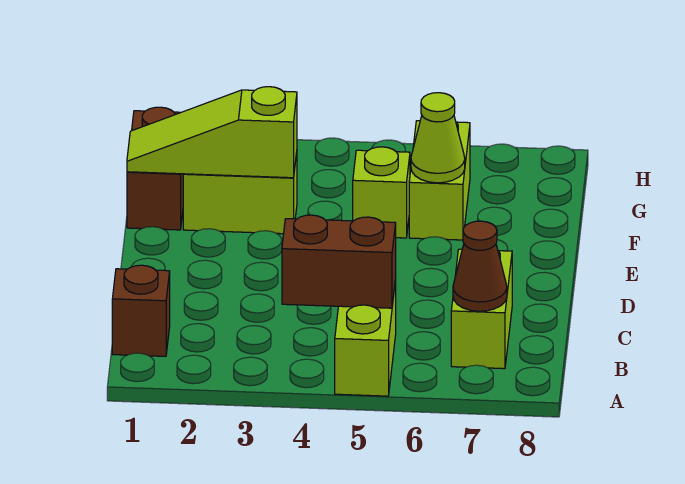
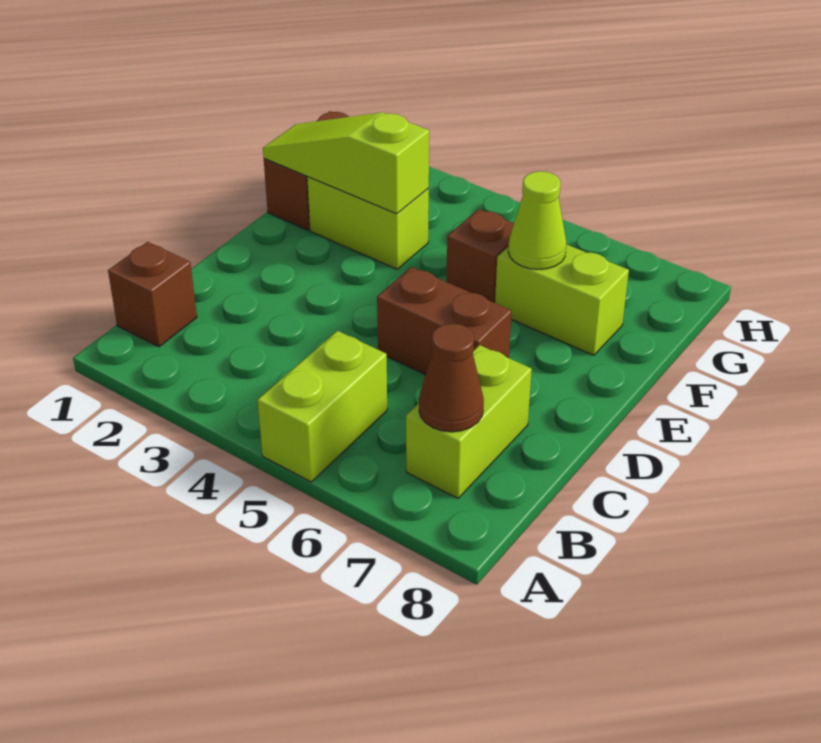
brown brick B4:B5 level 2 -> brown brick D5:D6 level 1
lime brick F5 level 1 -> brown brick F5 level 1
lime brick F6:G6 level 1 -> lime brick F6:F7 level 1

